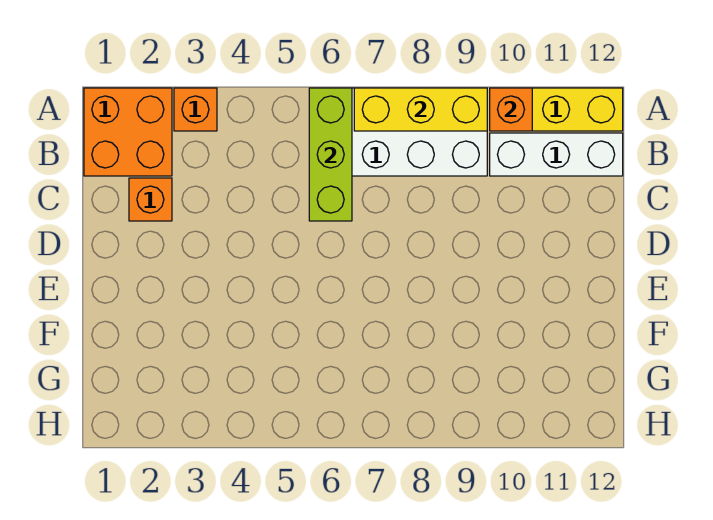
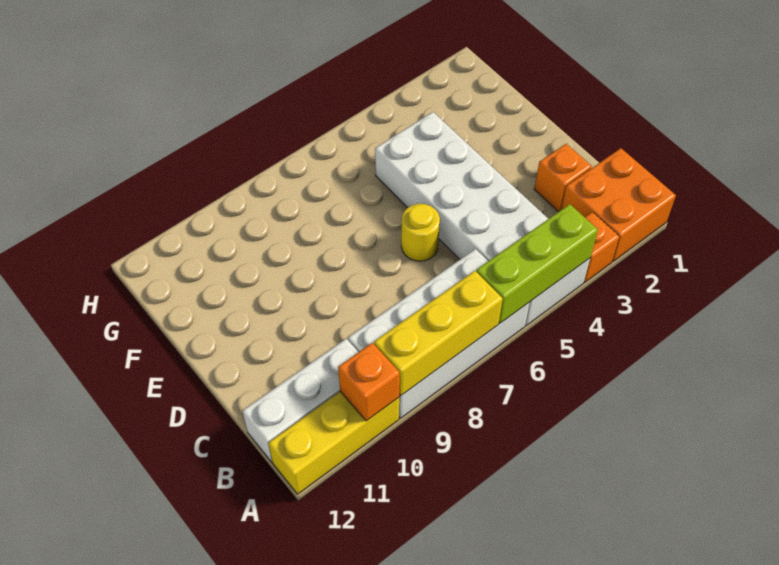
none -> white brick A4:F5 level 1
lime brick A6:C6 level 2 -> lime brick A4:A6 level 2
none -> yellow round brick D6 level 1

